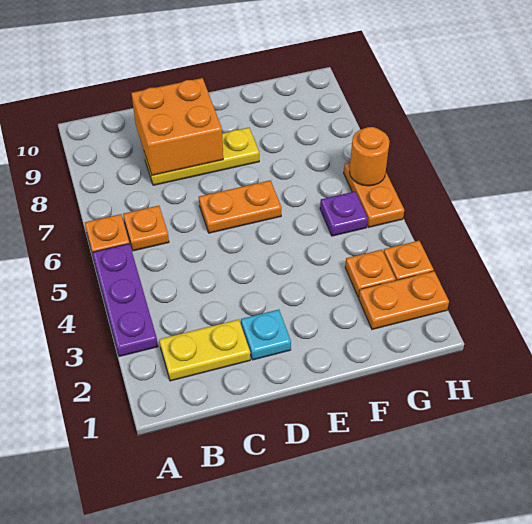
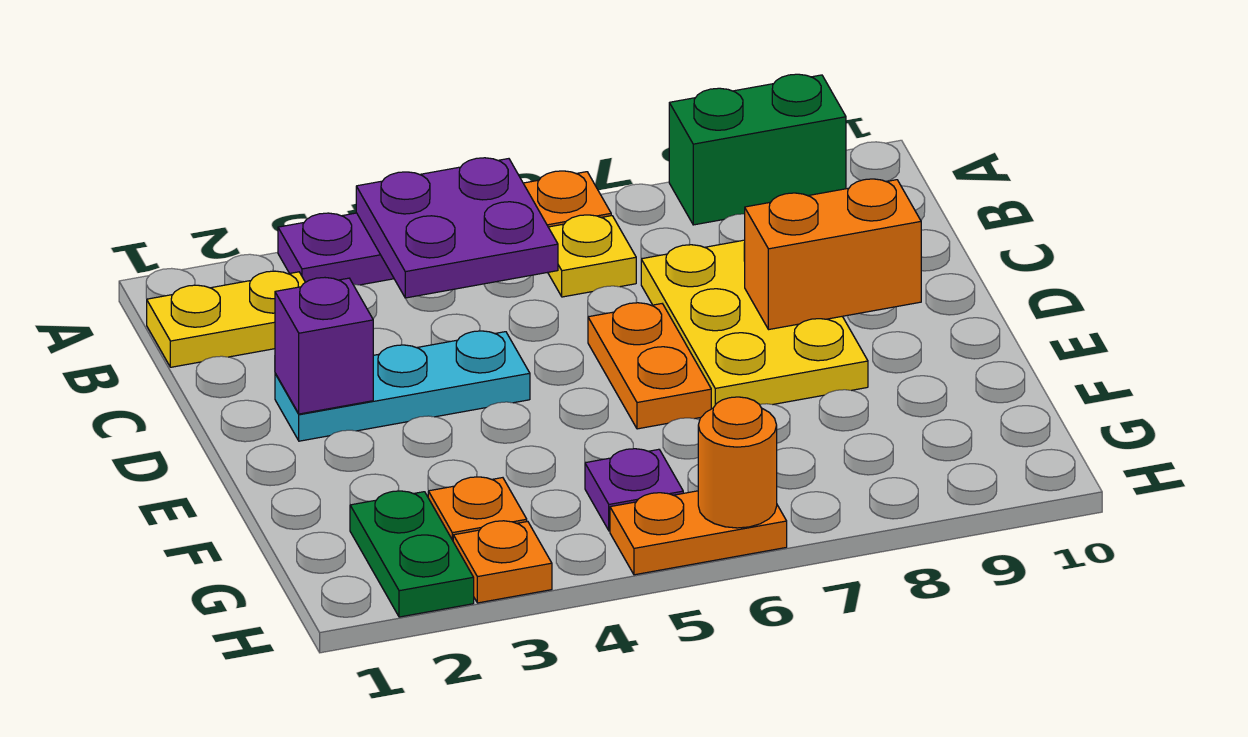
none -> purple plate A4:B5 level 2
none -> green brick A8:A9 level 1
yellow plate B2:C2 level 1 -> yellow plate B1:B2 level 1
orange plate B6 level 1 -> yellow plate B6 level 1
yellow plate C8:E8 level 1 -> yellow plate C7:E8 level 1
orange brick C8:D9 level 2 -> orange brick D8:D9 level 2
cyan plate D2 level 1 -> cyan plate D2:D4 level 1
none -> purple brick D2 level 2
orange plate G2:H2 level 1 -> green plate G2:H2 level 1

